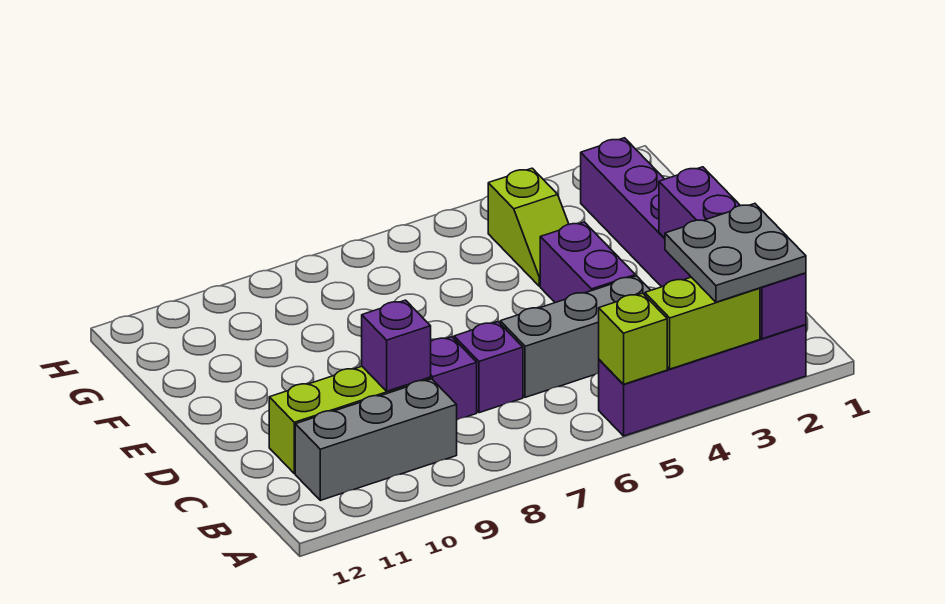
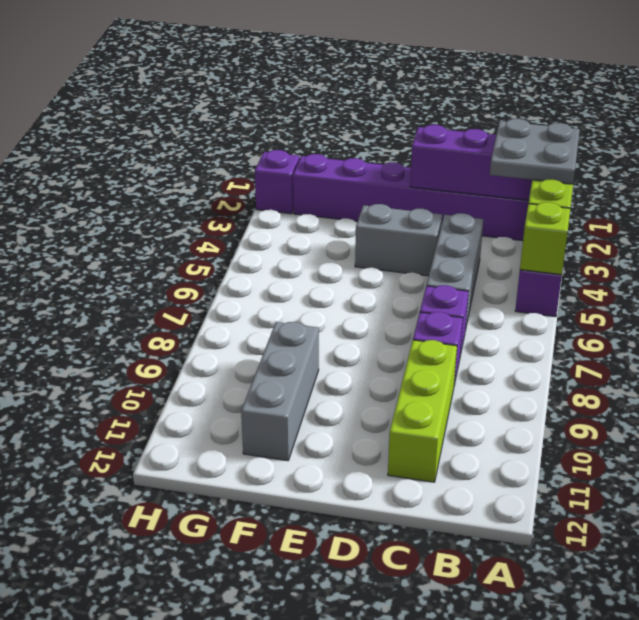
grey brick B9:B11 level 1 -> grey brick F9:F11 level 1
purple brick C9 level 2 -> purple brick H2 level 1
purple brick D4:E4 level 1 -> grey brick D4:E4 level 1
lime slope F4:G4 level 1 top G -> none

